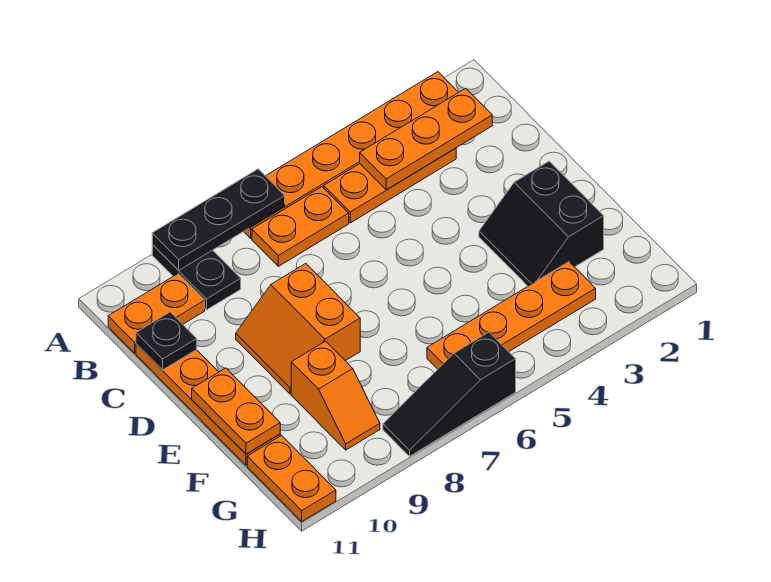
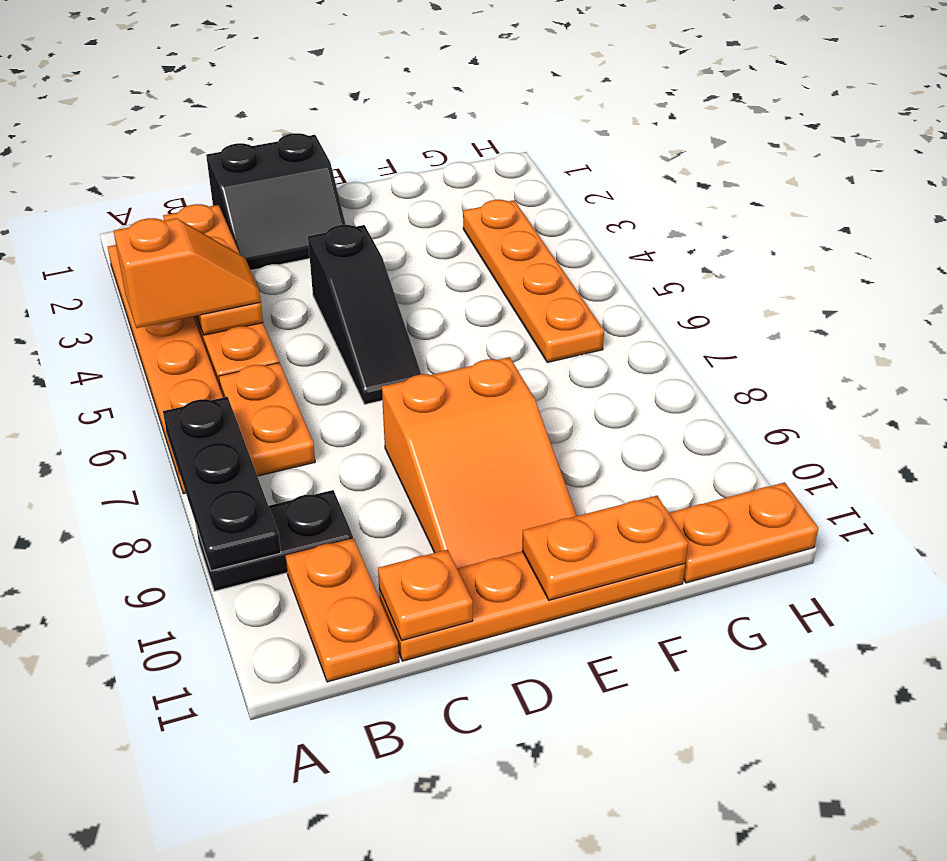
black plate C11 level 2 -> orange plate C11 level 2
orange slope D8:E9 level 1 top 8 -> orange slope D8:E10 level 1 top 8
black slope E2:F3 level 1 top 2 -> black slope C1:D2 level 1 top 1
orange slope F9:G9 level 1 top F -> orange slope A4:B4 level 3 top A
black slope H6:H8 level 1 top 6 -> black slope D4:D6 level 1 top 4

